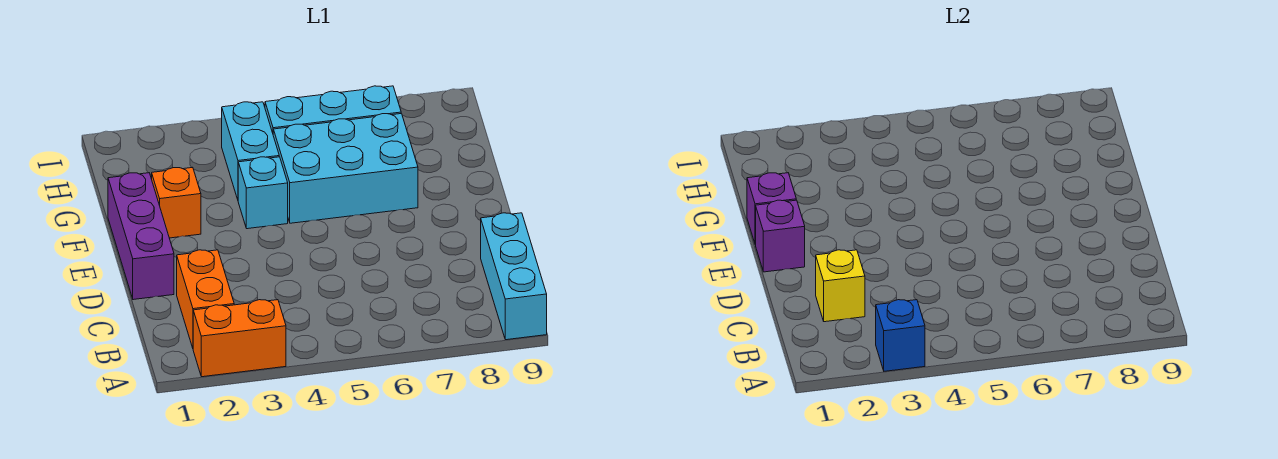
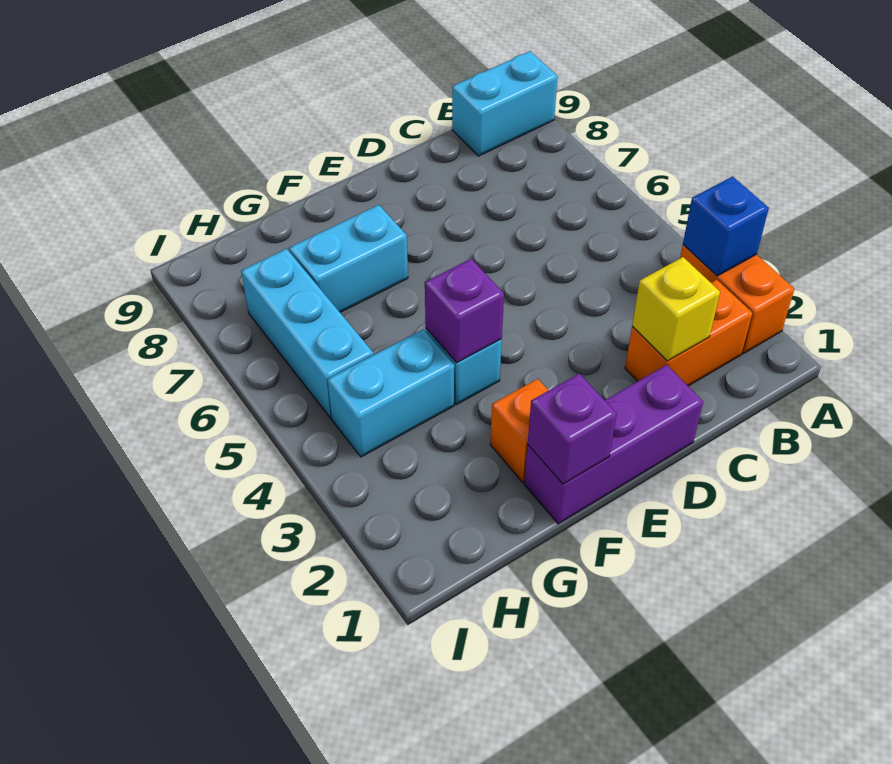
cyan brick A9:C9 level 1 -> cyan brick A9:B9 level 1
purple brick E1 level 2 -> purple brick F4 level 2
cyan brick F5:G7 level 1 -> cyan brick F7:G7 level 1

